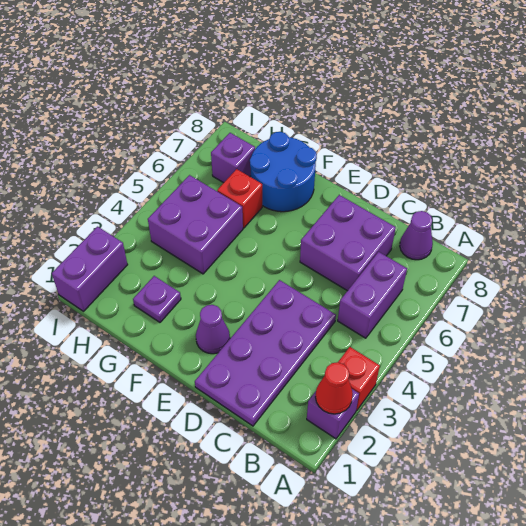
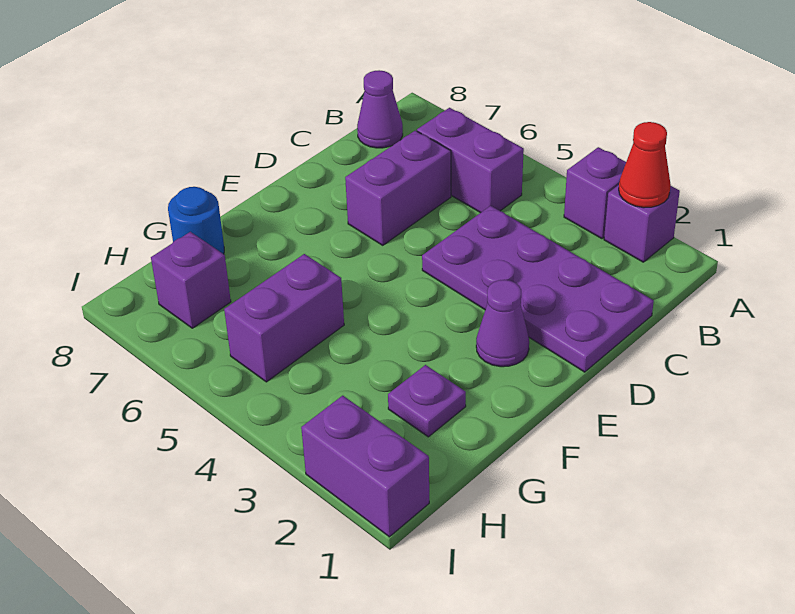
red brick A3 level 1 -> purple brick A3 level 1
purple brick C6:D7 level 1 -> purple brick C6:D6 level 1
blue round brick F7:G8 level 1 -> blue round brick G8 level 1
purple brick G4:H5 level 1 -> purple brick G5:H5 level 1
red brick G6 level 1 -> none

